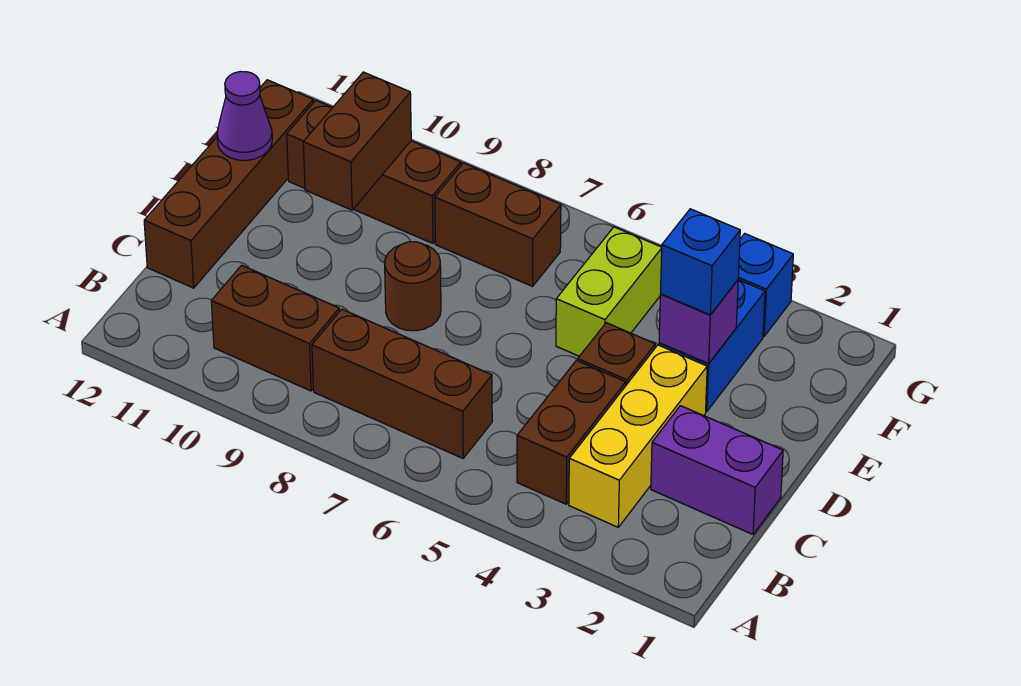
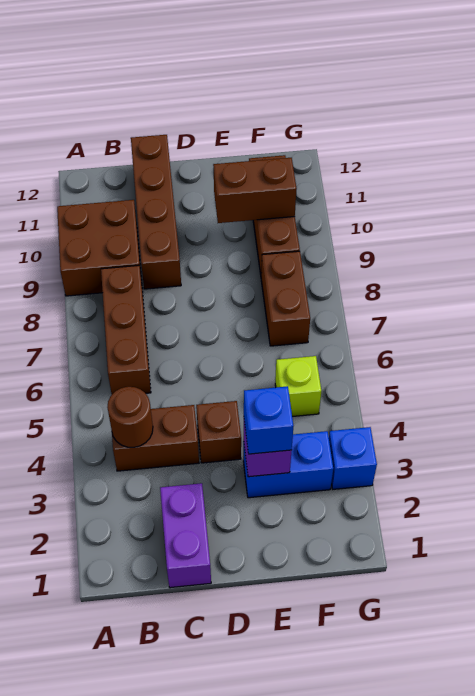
yellow brick B3:D3 level 1 -> none
brown brick B9:B10 level 1 -> brown brick A9:B10 level 1
brown brick C12:F12 level 1 -> brown brick C9:C12 level 1
brown round brick D8 level 1 -> brown round brick B4 level 2
lime brick E5:F5 level 1 -> lime brick F5 level 1
purple cone E12 level 2 -> none

